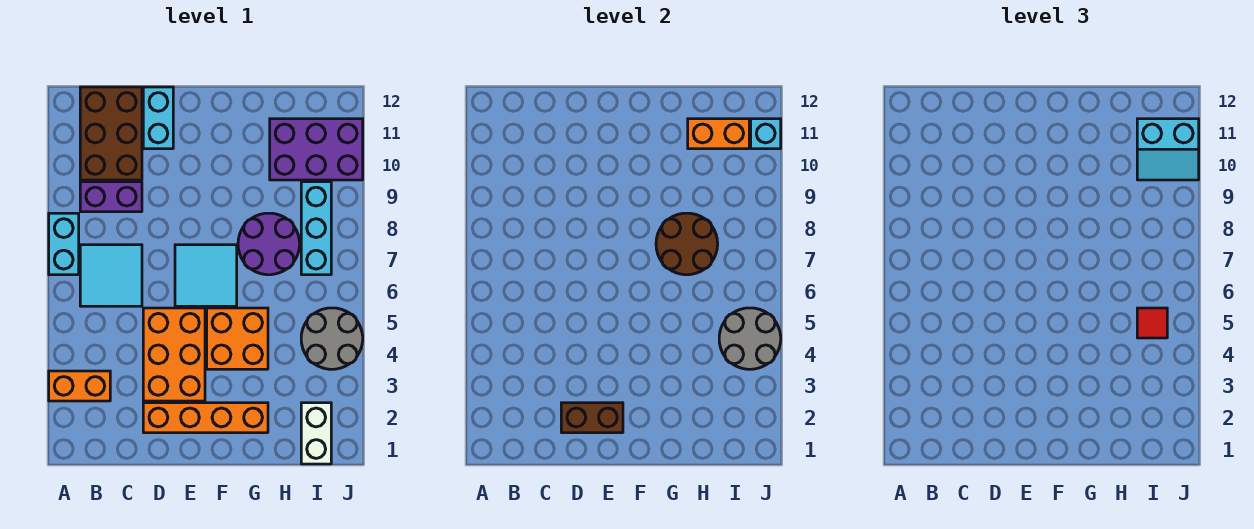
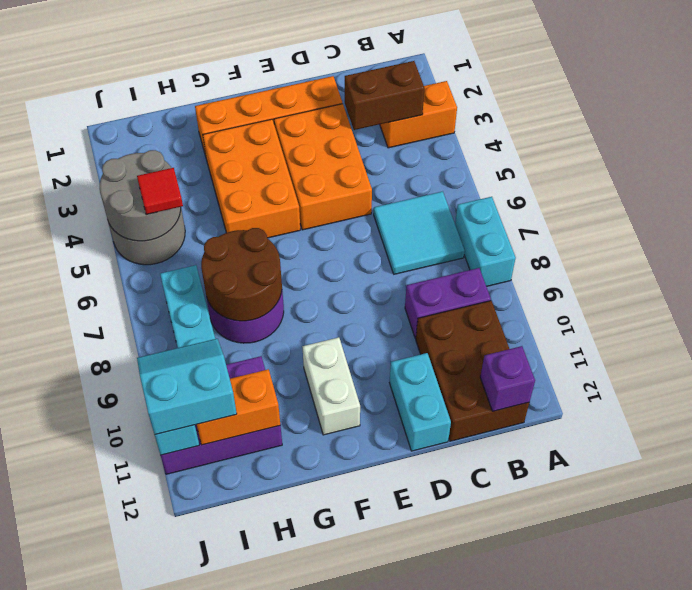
none -> purple brick B12 level 2
brown brick D2:E2 level 2 -> brown brick B3:C3 level 2
cyan tile E6:F7 level 1 -> none
orange brick F4:G5 level 1 -> orange brick F3:G5 level 1
white brick I1:I2 level 1 -> white brick F10:F11 level 1

